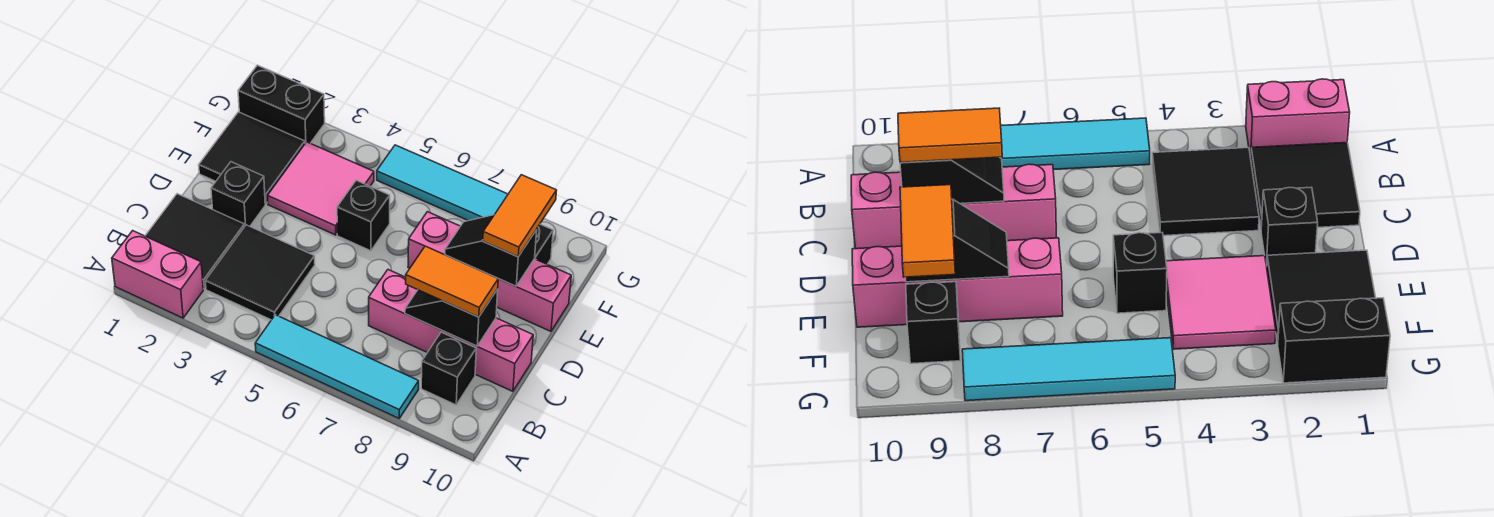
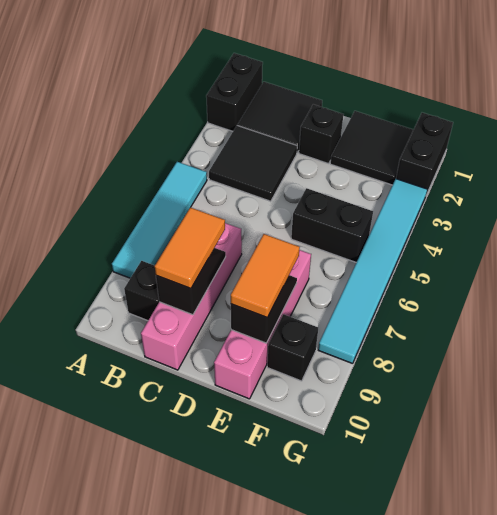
pink brick A1:A2 level 1 -> black brick A1:A2 level 1
pink tile E3:F4 level 1 -> none
black brick E5 level 1 -> black brick E5:F5 level 1
orange tile E9:F9 level 3 -> orange tile E8:E9 level 3
cyan tile G5:G8 level 1 -> cyan tile G3:G8 level 1

